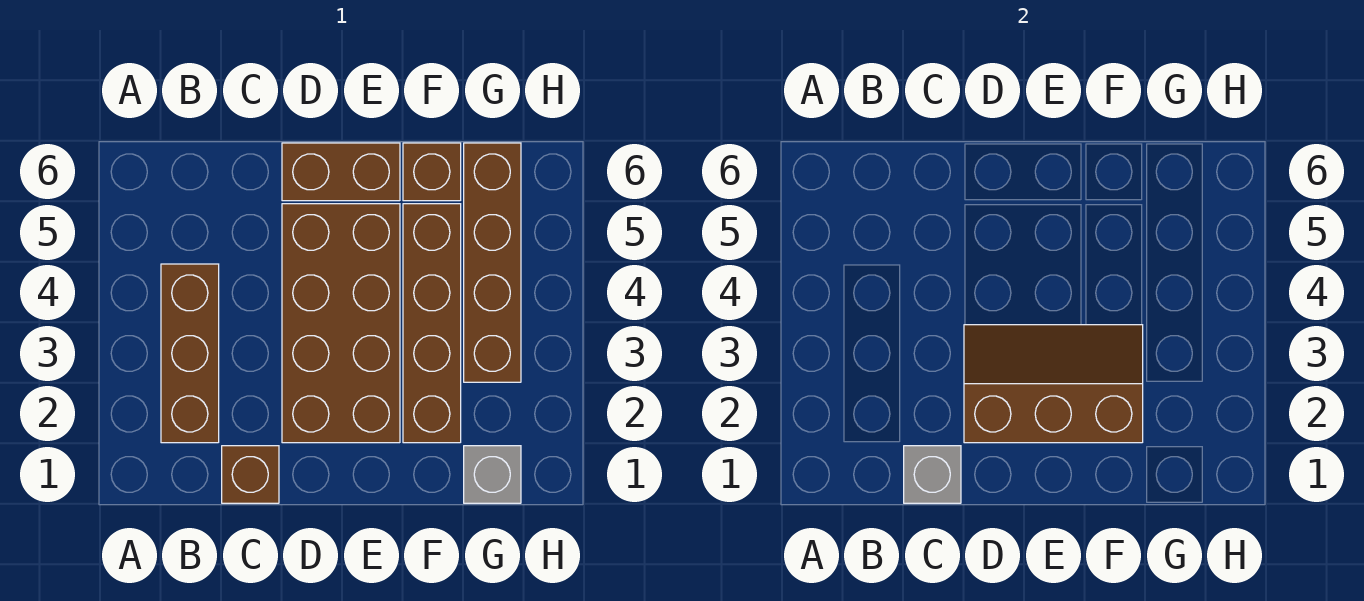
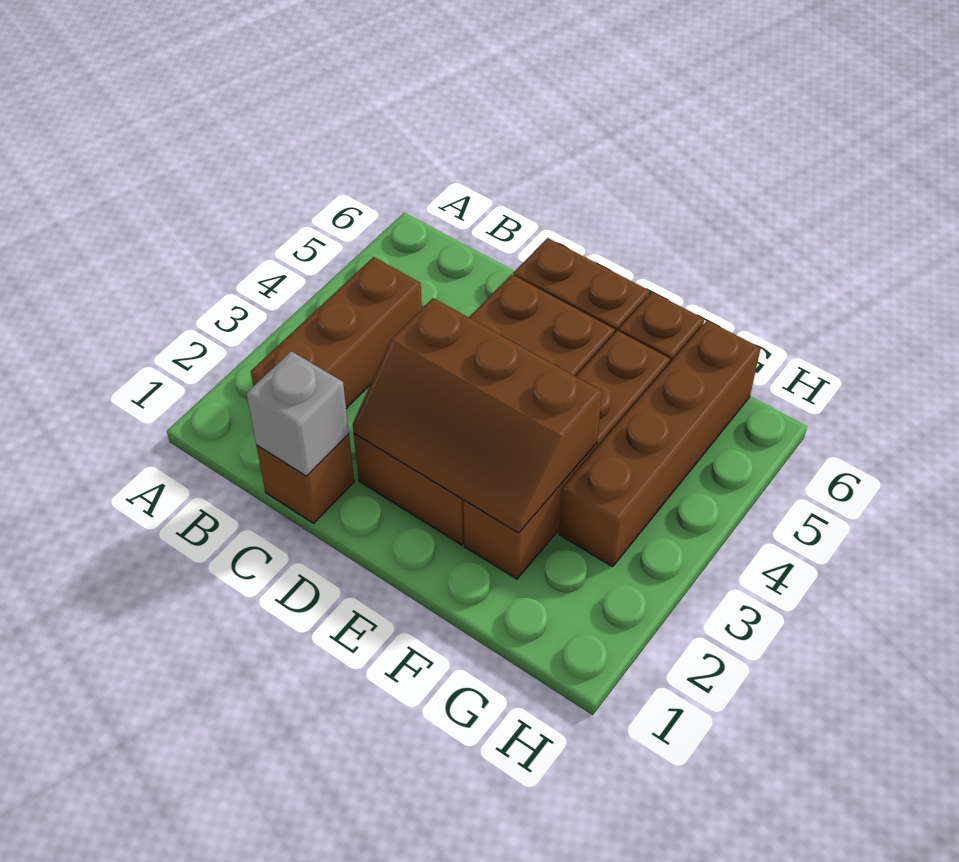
brown slope D2:F3 level 2 top 2 -> brown slope D2:F3 level 2 top 3
grey brick G1 level 1 -> none

